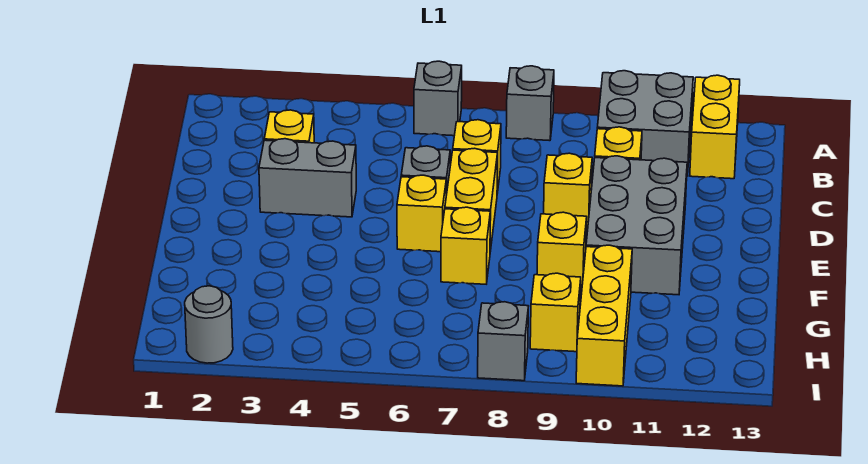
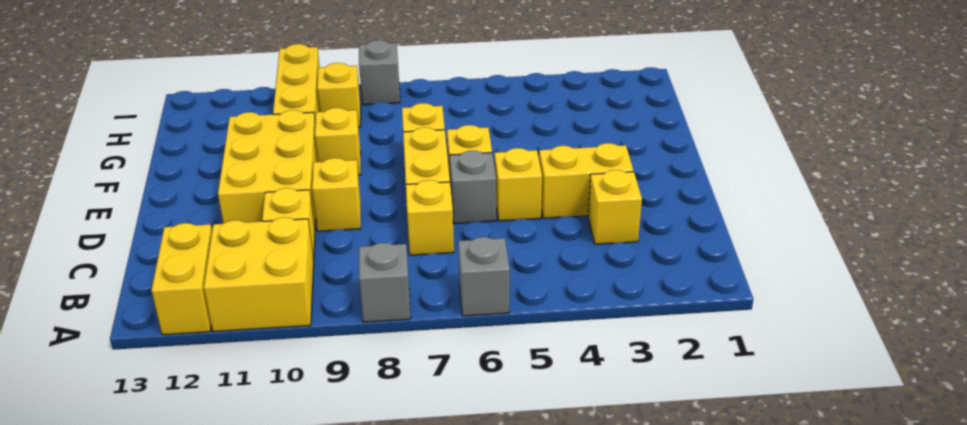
grey brick A10:B11 level 1 -> yellow brick A10:B11 level 1
grey brick D3:D4 level 1 -> yellow brick D3:D4 level 1
none -> yellow brick D5 level 1
grey brick D10:F11 level 1 -> yellow brick D10:F11 level 1
grey round brick I2 level 1 -> none

